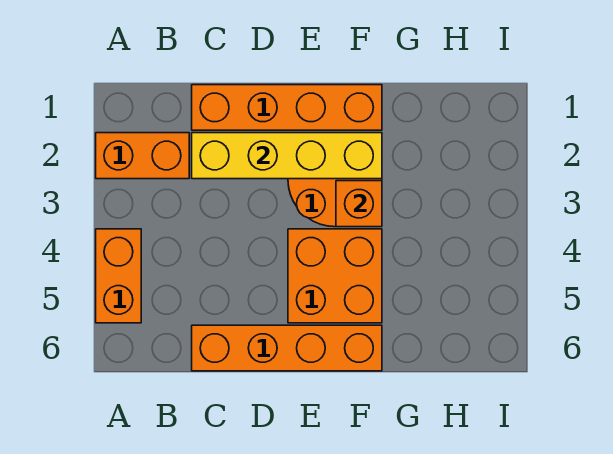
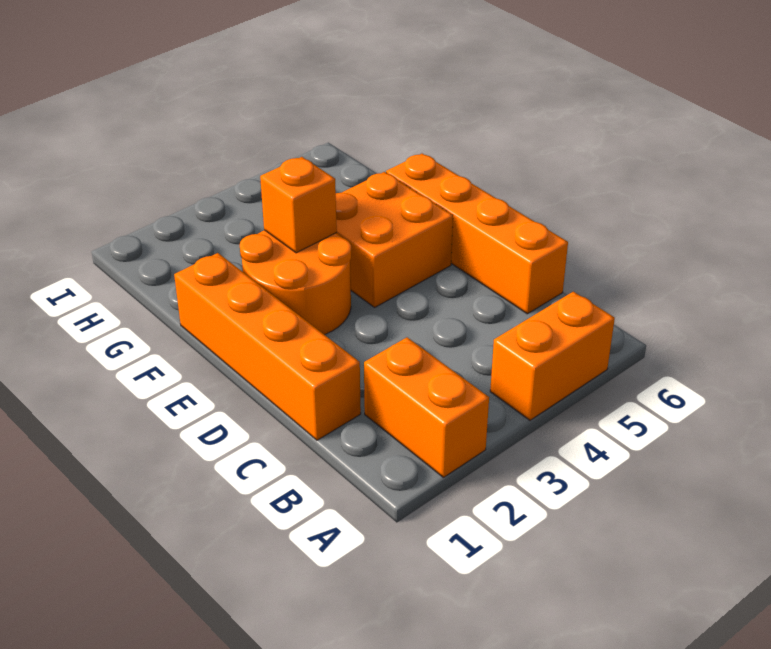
yellow brick C2:F2 level 2 -> none

